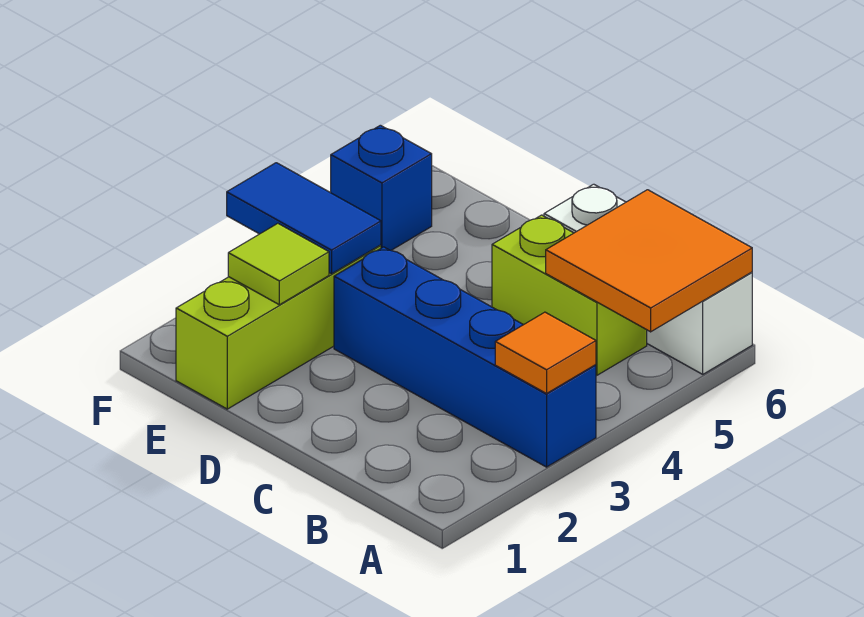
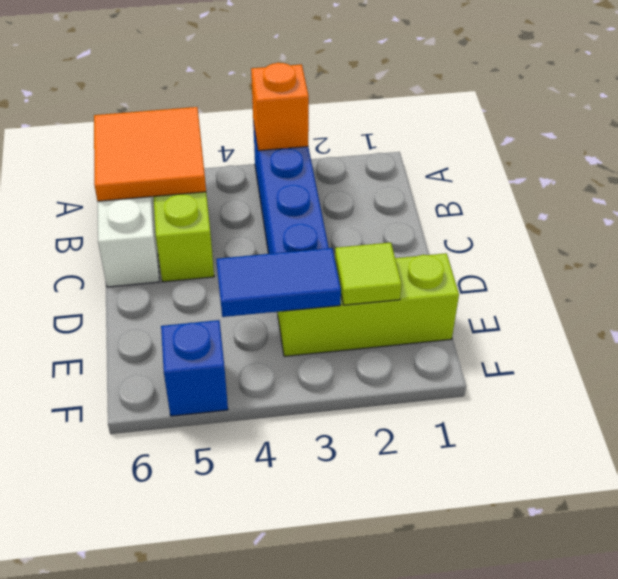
orange tile A3 level 2 -> orange brick A3 level 2
blue tile E3:F3 level 2 -> blue tile E3:E4 level 2

